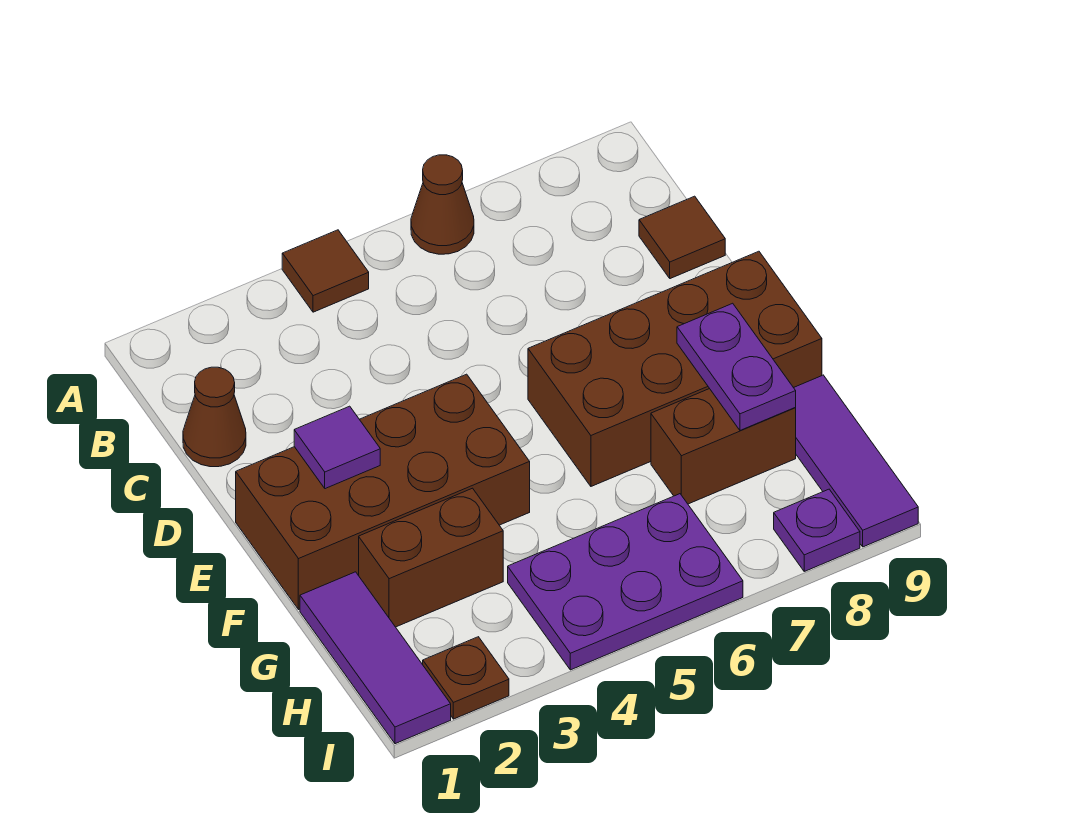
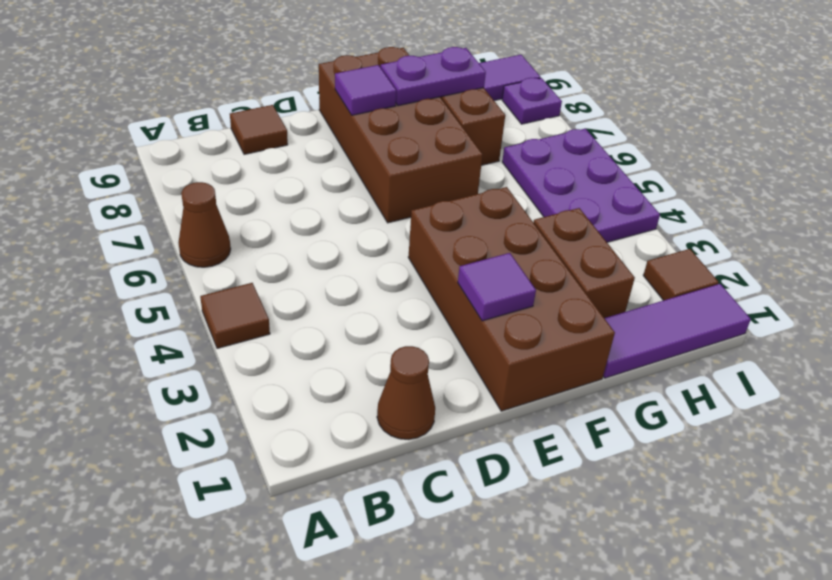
none -> purple tile E8 level 2
brown plate I2 level 1 -> brown tile I2 level 1

